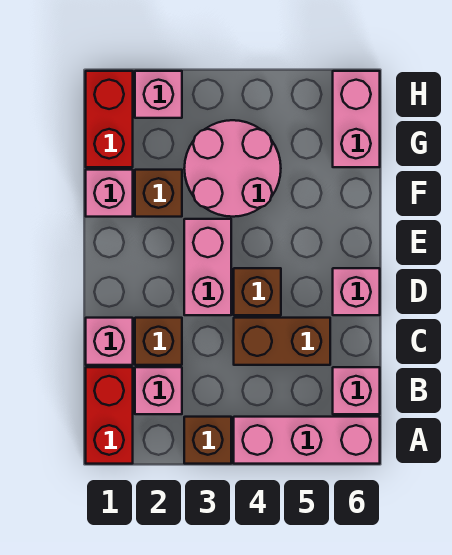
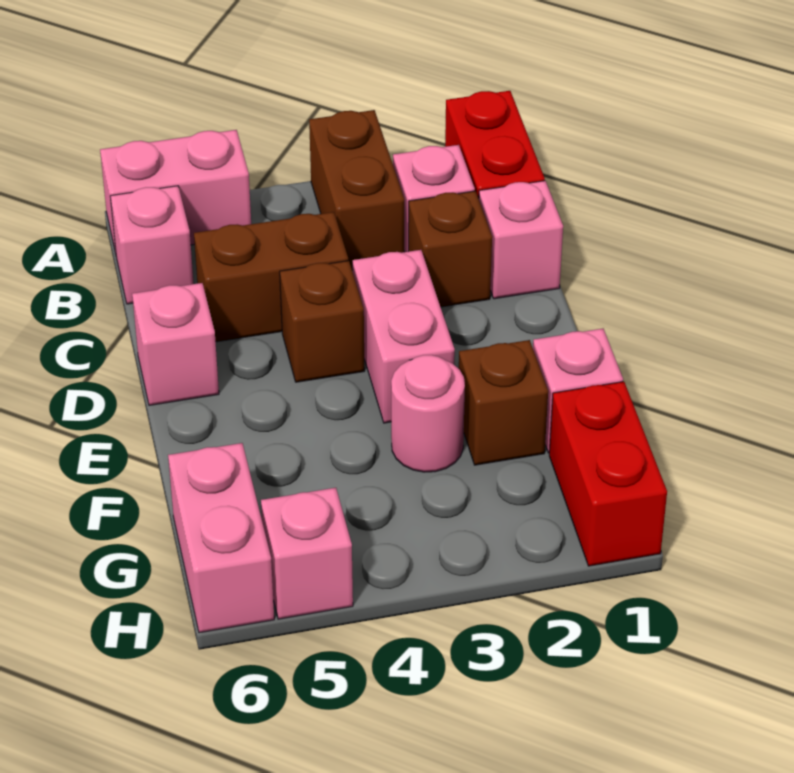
brown brick A3 level 1 -> brown brick A3:B3 level 1
pink brick A4:A6 level 1 -> pink brick A5:A6 level 1
pink round brick F3:G4 level 1 -> pink round brick F3 level 1
pink brick H2 level 1 -> pink brick H5 level 1

